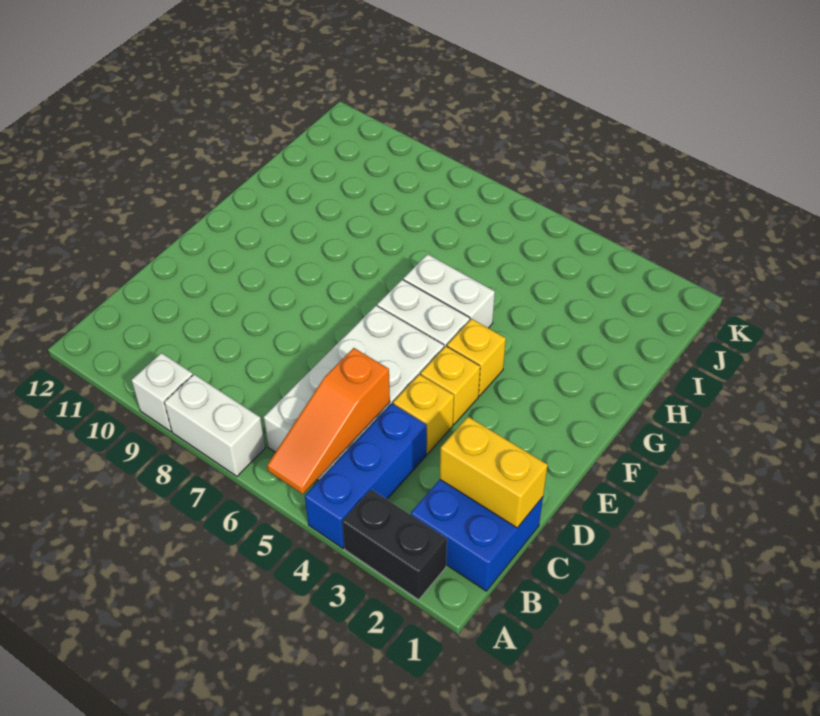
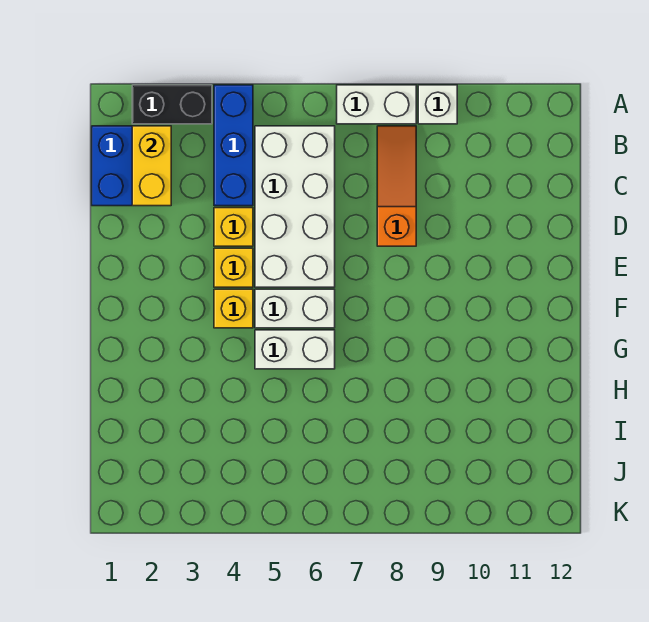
orange slope A5:C5 level 2 top C -> orange slope B8:D8 level 1 top D
yellow brick C1:C2 level 2 -> yellow brick B2:C2 level 2

